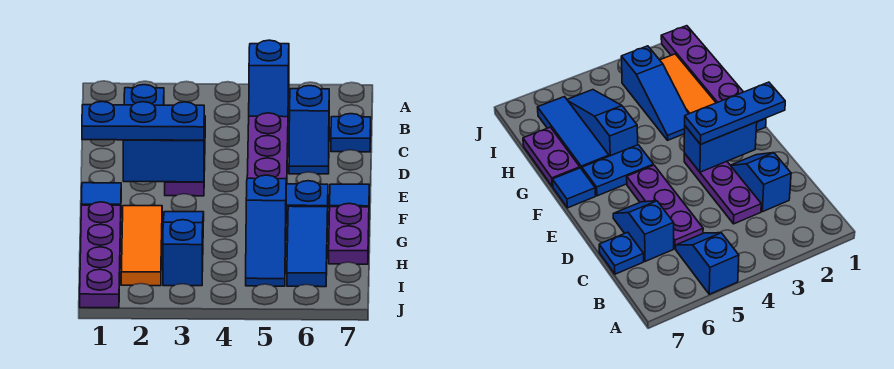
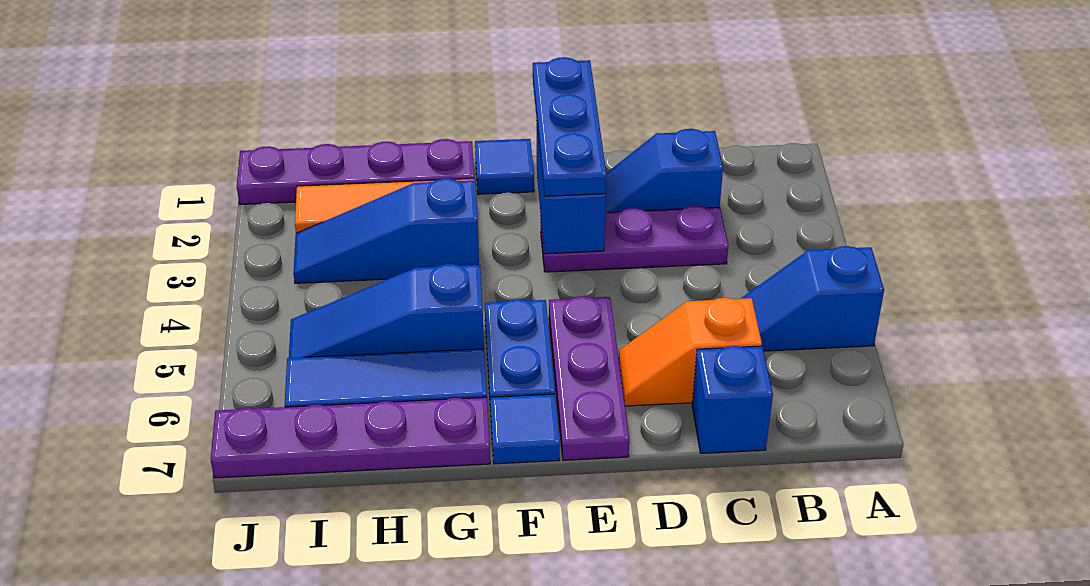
purple plate C5:E5 level 1 -> purple plate E5:E7 level 1
blue slope C6:D6 level 1 top C -> orange slope C6:D6 level 1 top C
blue plate C7 level 1 -> blue brick C7 level 1
blue slope G3:I3 level 1 top I -> blue slope G3:I3 level 1 top G
purple plate G7:H7 level 1 -> purple plate G7:J7 level 1

